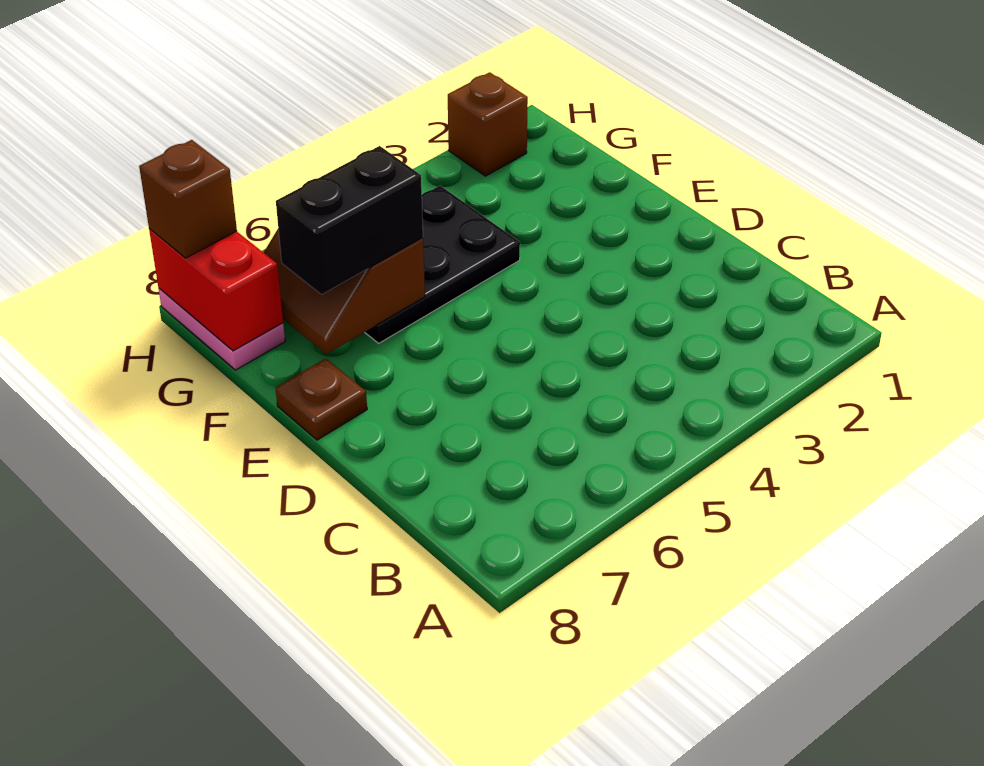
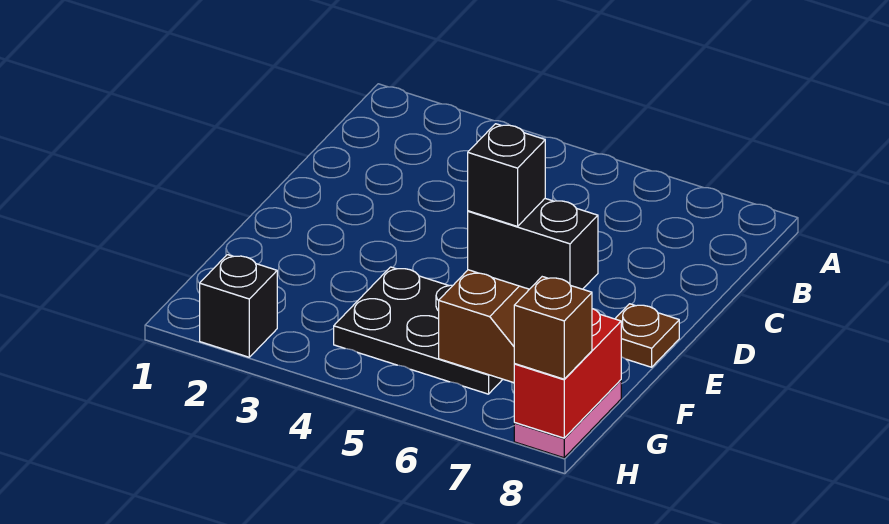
none -> black brick F6 level 4
brown brick H2 level 1 -> black brick H2 level 1

